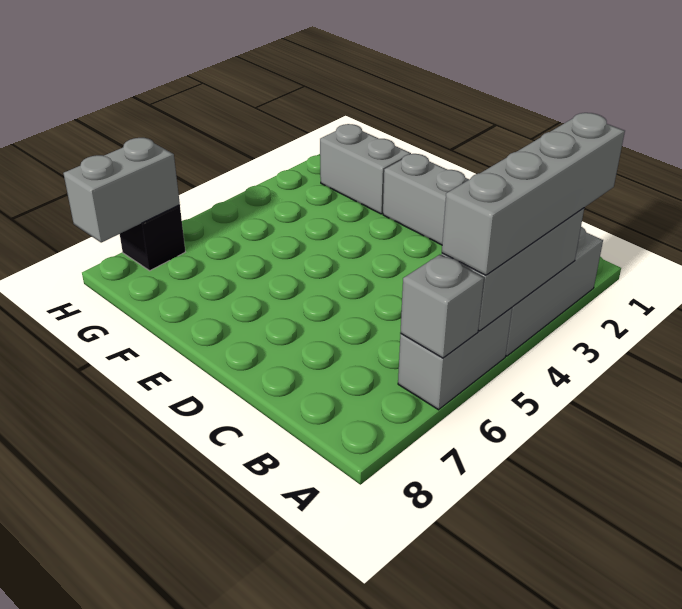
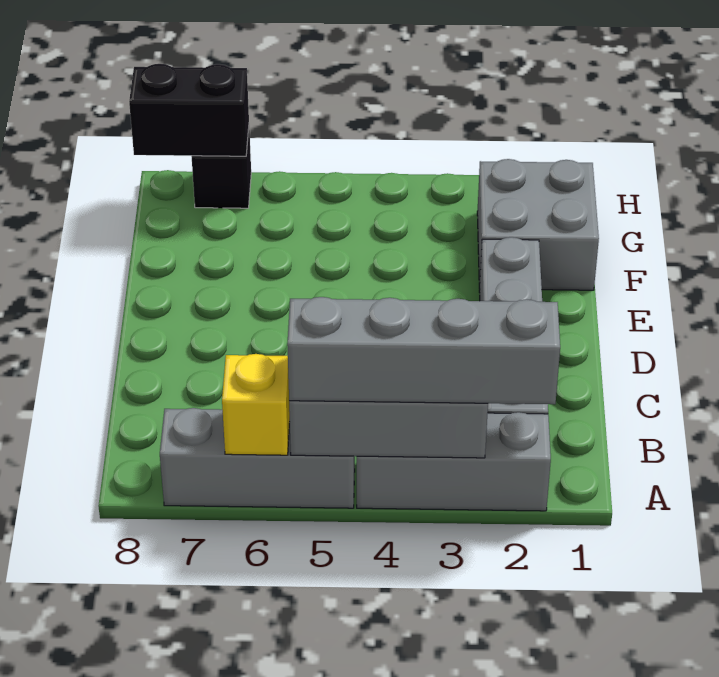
grey brick A5:A6 level 1 -> grey brick A5:A7 level 1
grey brick A6 level 2 -> yellow brick A6 level 2
grey brick F2:G2 level 1 -> grey brick F1:G2 level 1
grey brick H7:H8 level 2 -> black brick H7:H8 level 2

